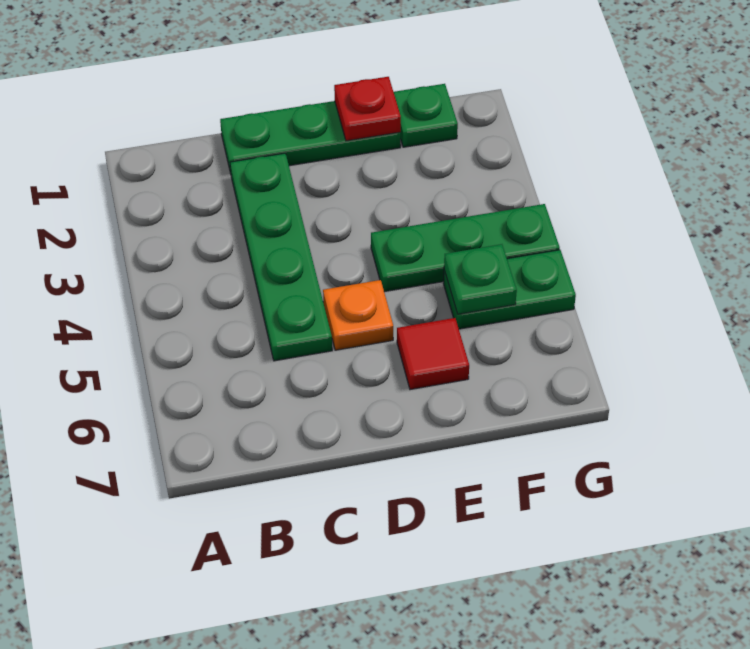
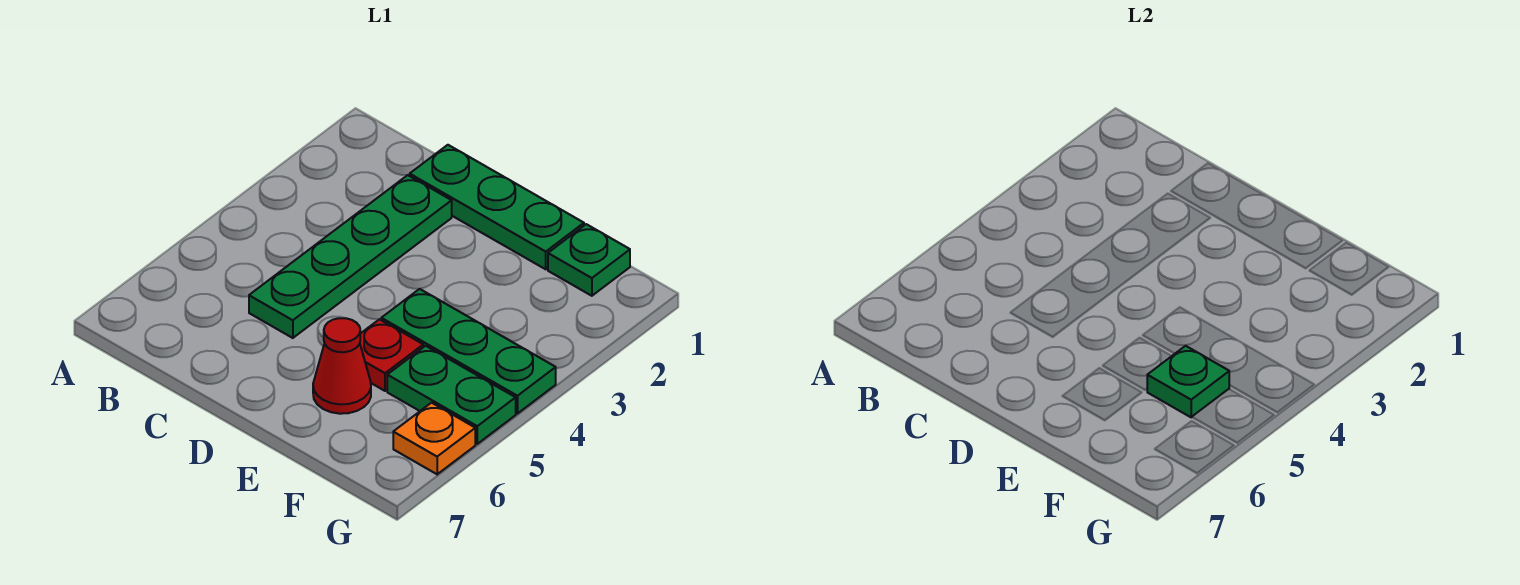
orange plate D5 level 1 -> orange plate G6 level 1
red plate E1 level 2 -> red plate E5 level 1
red tile E6 level 1 -> red cone E6 level 1

